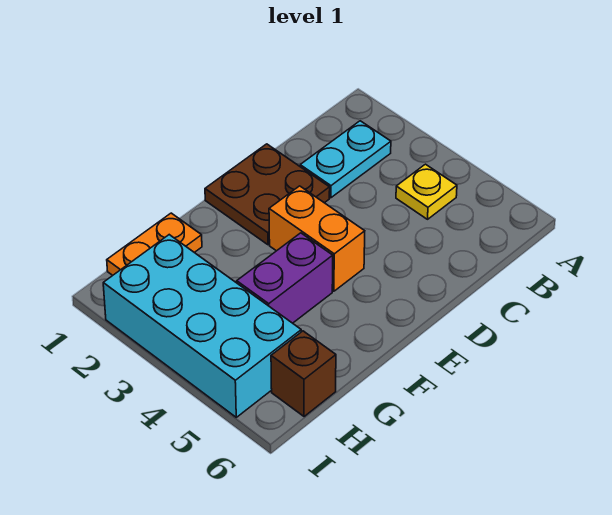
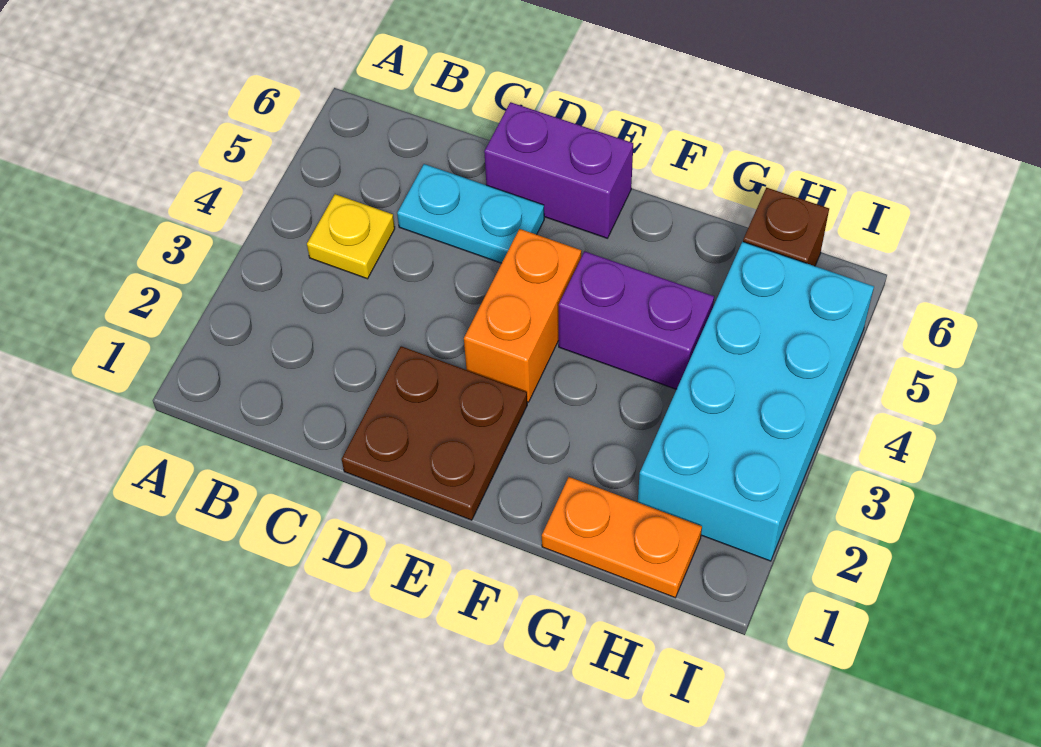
cyan plate B2:C2 level 1 -> cyan plate C5:D5 level 1
none -> purple brick D6:E6 level 1

